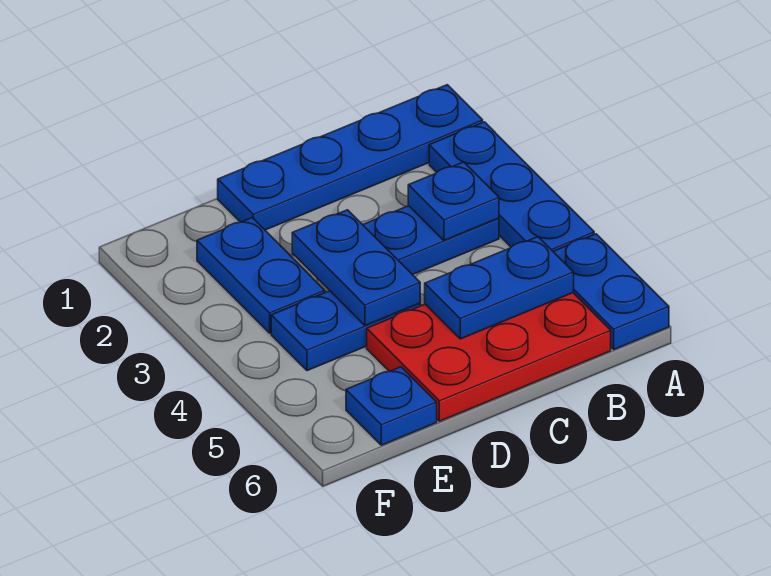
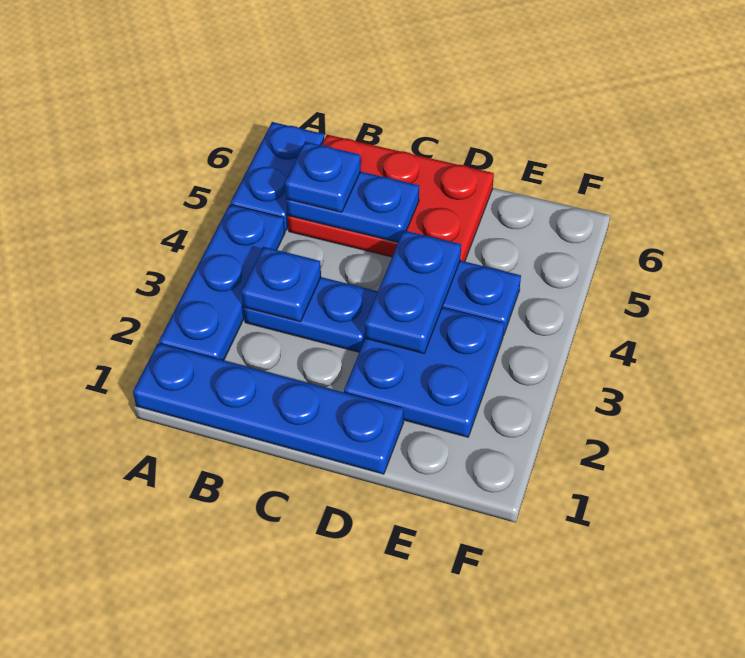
blue plate E2:E3 level 1 -> blue plate D2:E3 level 1
blue plate E6 level 1 -> blue plate B5 level 3

